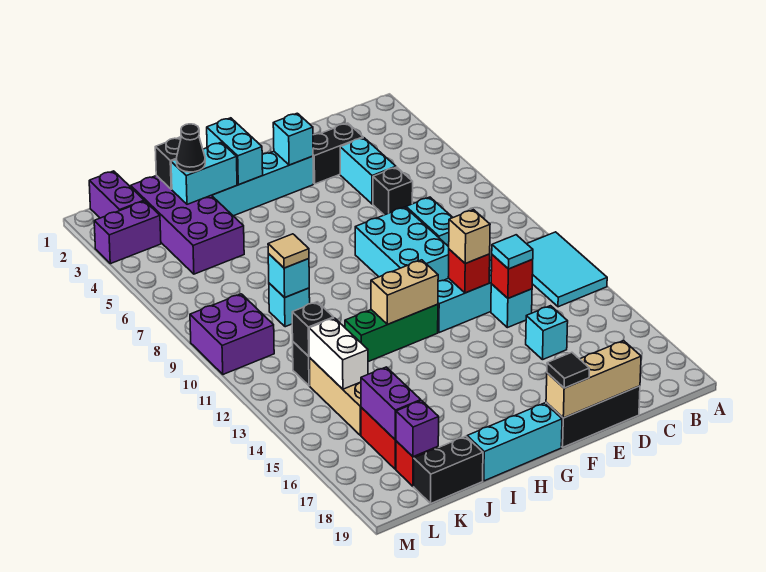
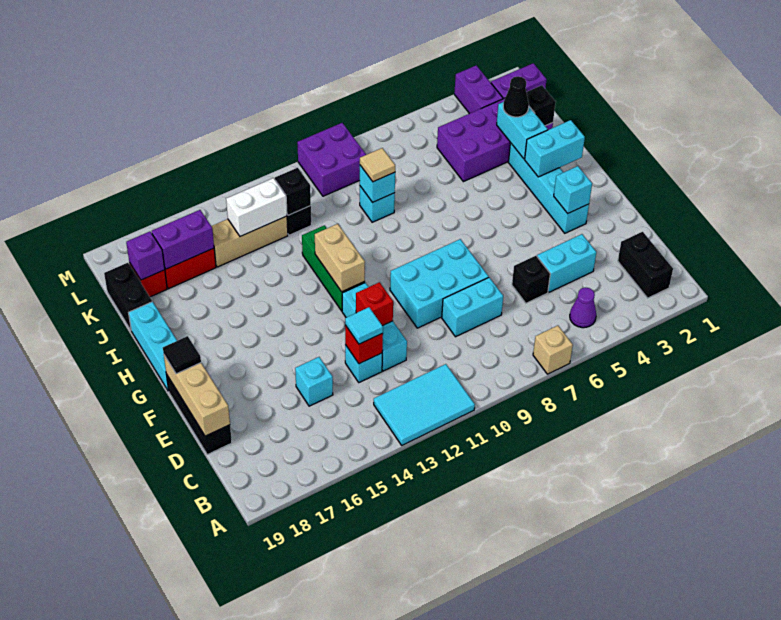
none -> purple cone B5 level 1
black brick D3:E3 level 1 -> black brick B2:C2 level 1
tan brick E12 level 3 -> tan brick A7 level 1

